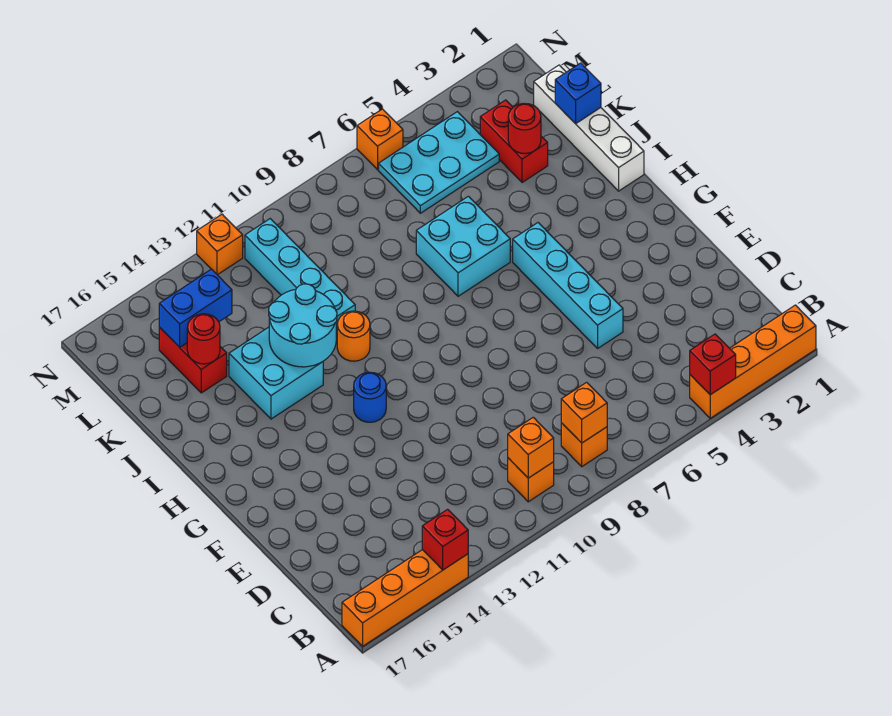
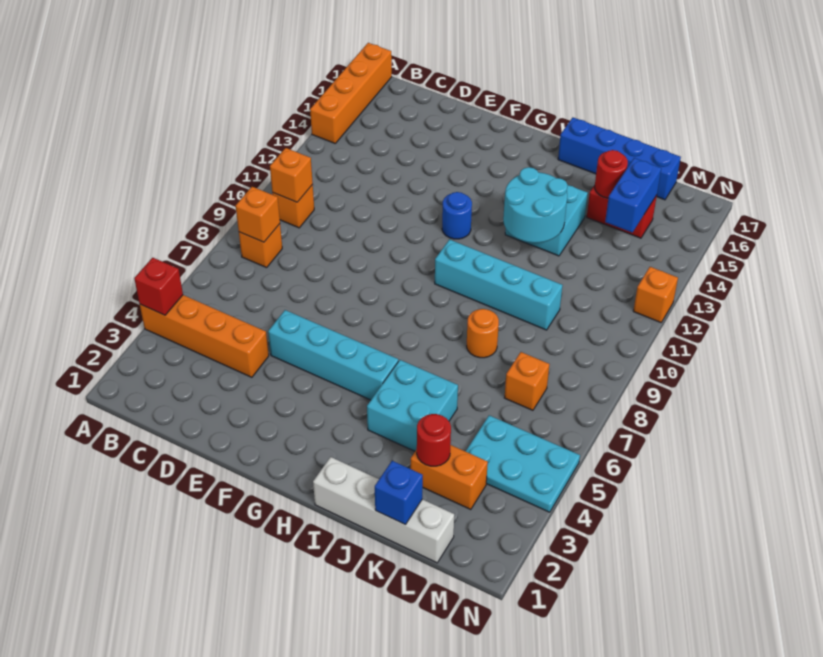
orange brick A1:A4 level 1 -> orange brick A4:D4 level 1
red brick A14 level 2 -> none
cyan brick I6:J7 level 1 -> cyan brick I4:J5 level 1
orange round brick I11 level 1 -> orange round brick J8 level 1
none -> blue brick I17:L17 level 1
cyan brick J11:M11 level 1 -> cyan brick H10:K10 level 1
red brick K3:L3 level 1 -> orange brick K3:L3 level 1
cyan plate L4:M6 level 1 -> cyan plate L4:N5 level 1
orange brick N6 level 1 -> orange brick L7 level 1

